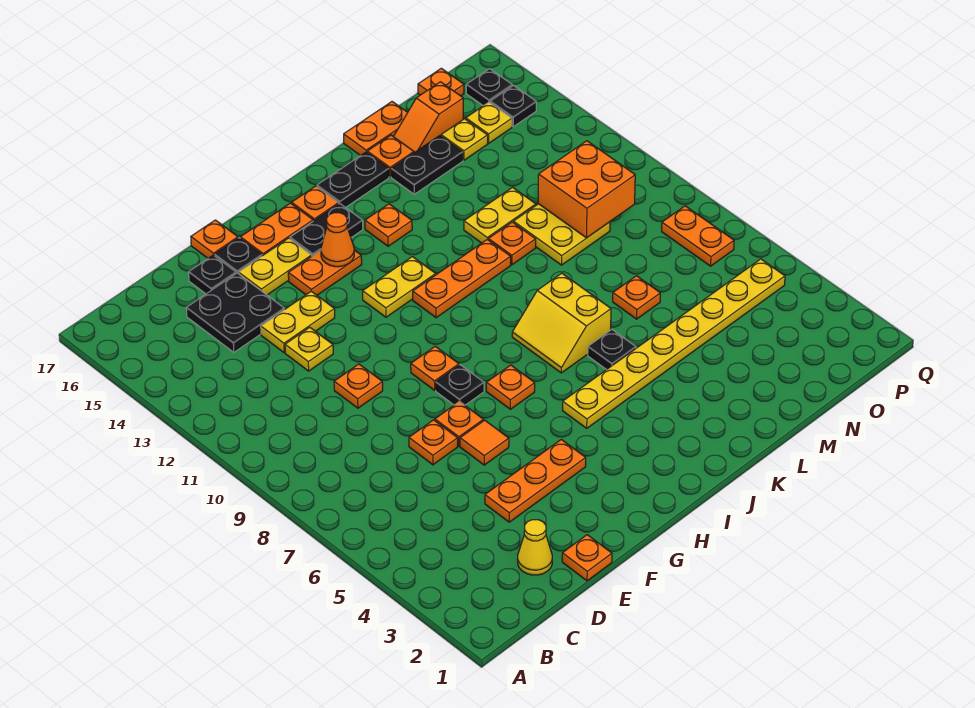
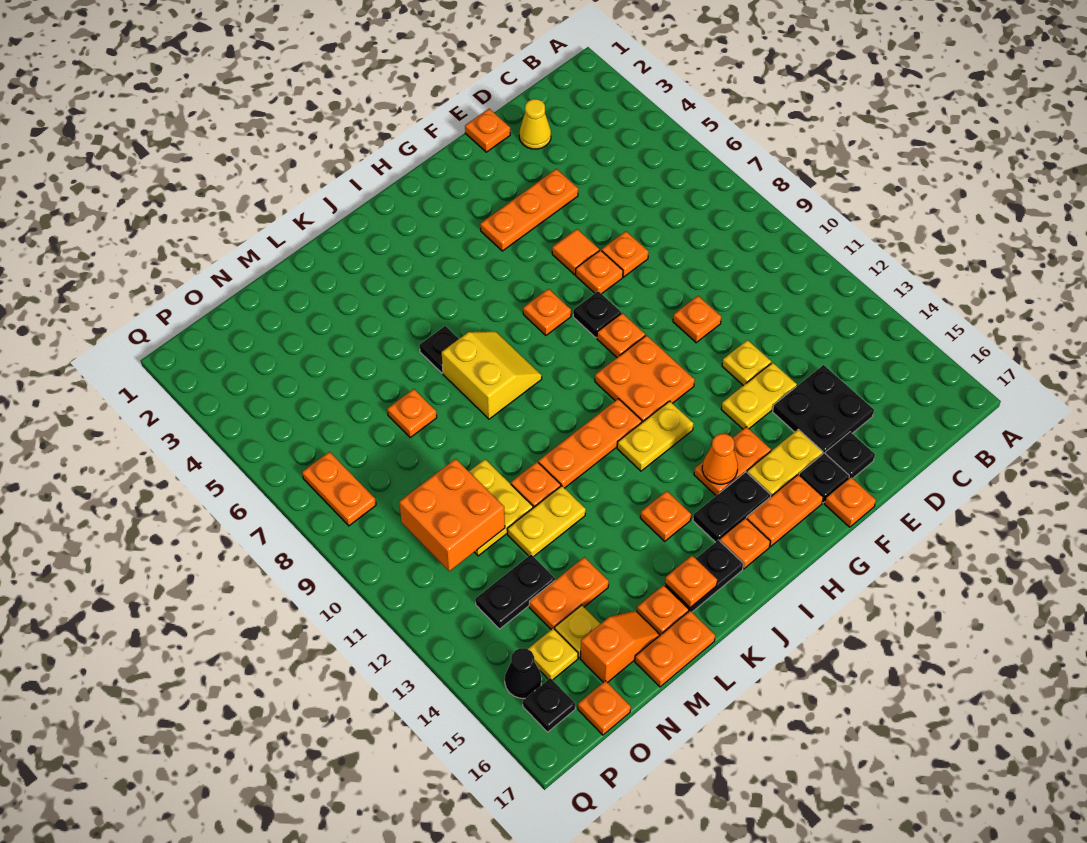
none -> orange plate G10:H11 level 1
yellow plate I5:P5 level 1 -> none
none -> orange plate K16 level 2
black plate L15:M15 level 1 -> black plate N13:O13 level 1
none -> orange plate M14:N14 level 1
black plate P15 level 1 -> black cone P15 level 1

